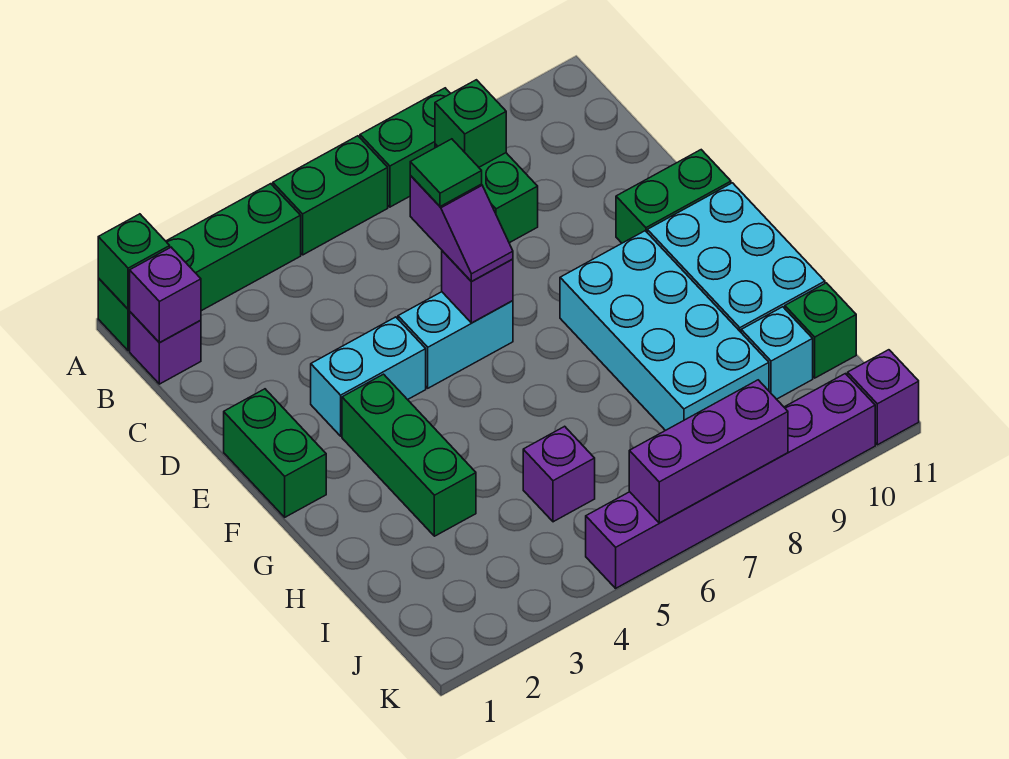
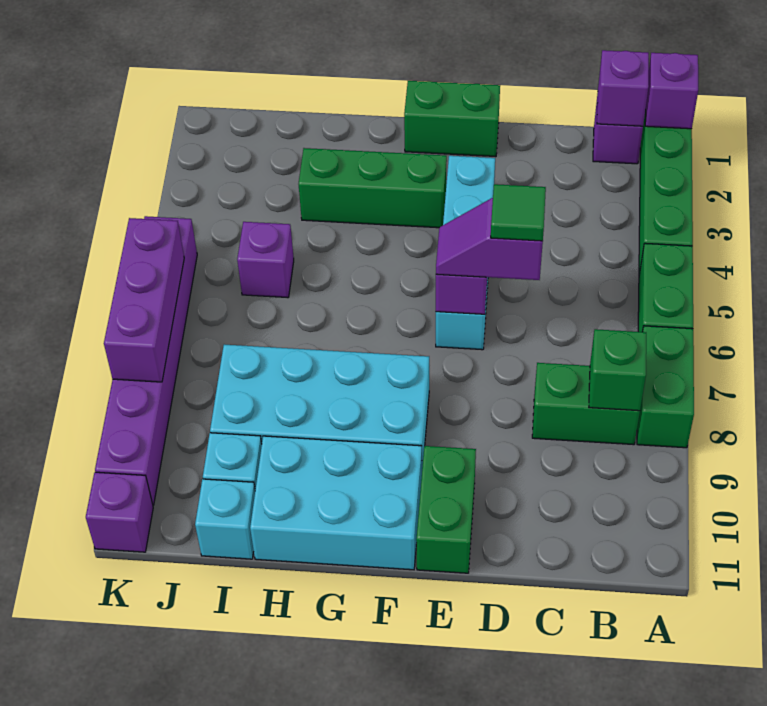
green brick A1 level 2 -> purple brick A1 level 2
green brick I11 level 1 -> cyan brick I11 level 1

